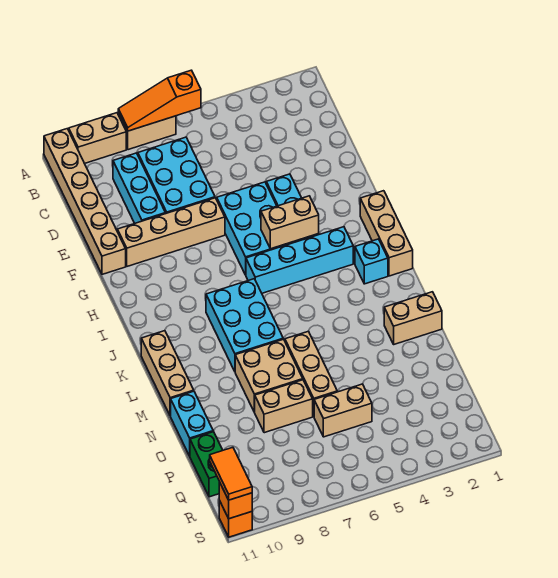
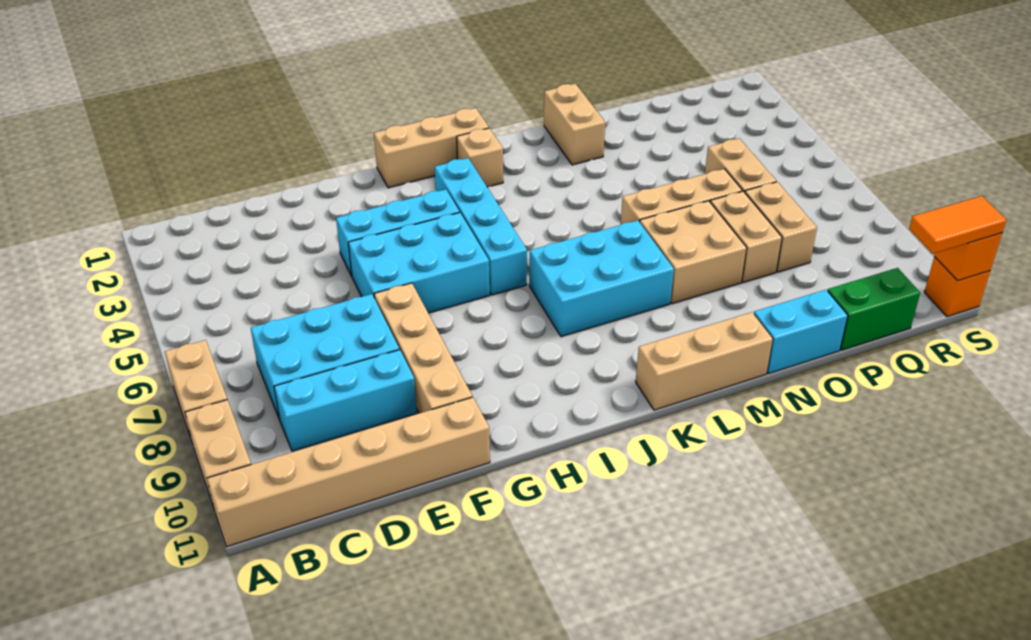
orange slope A6:A8 level 2 top 6 -> none
tan brick H4:H5 level 2 -> tan brick P7:P8 level 1
cyan brick J2 level 1 -> tan brick J2 level 1

